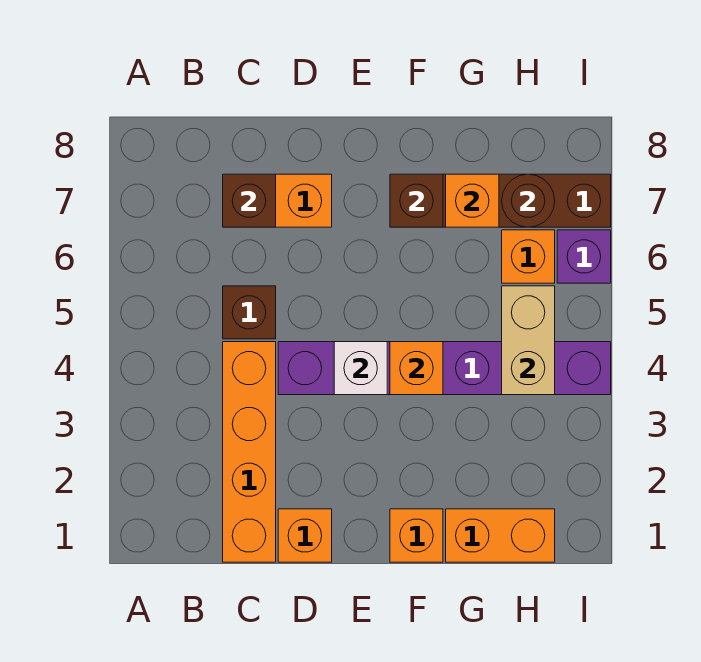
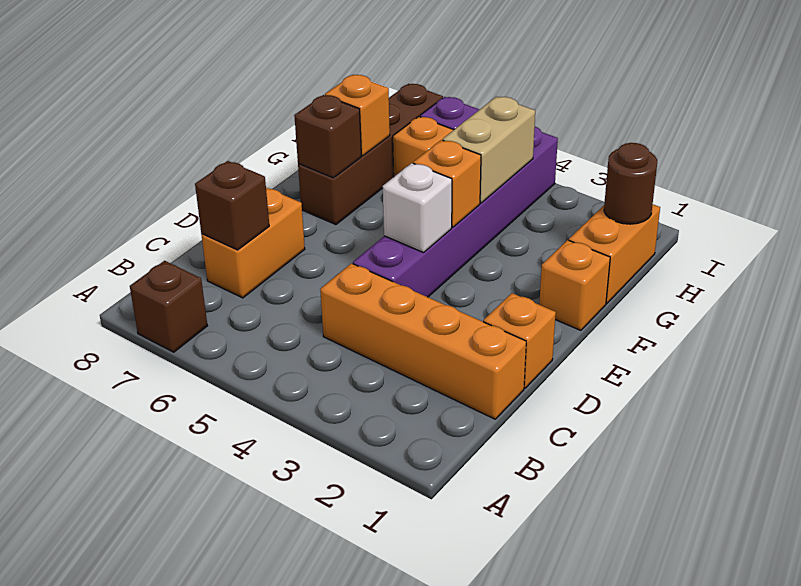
brown brick C5 level 1 -> brown brick A7 level 1
tan brick H4:H5 level 2 -> tan brick G4:H4 level 2
brown round brick H7 level 2 -> brown round brick H1 level 2

